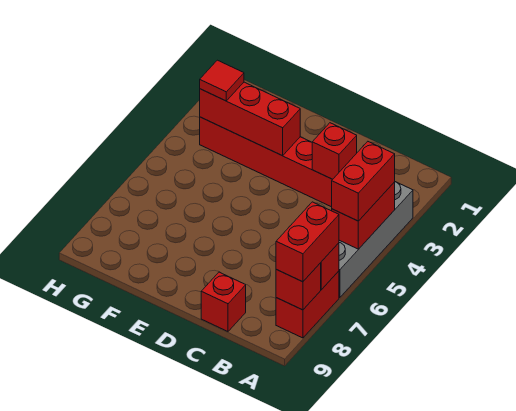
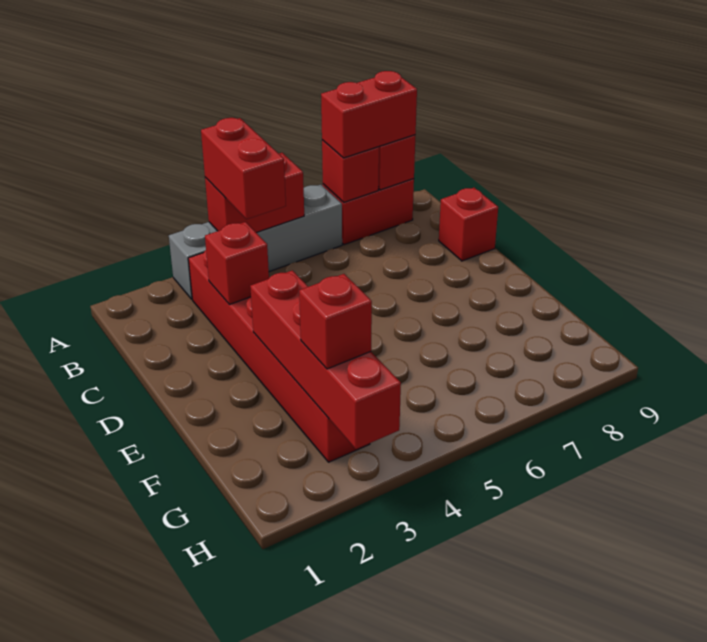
red brick A4:A5 level 3 -> red brick A4:B4 level 3
red brick E3:G3 level 2 -> red brick E3:H3 level 2
red tile G3 level 3 -> red brick G3 level 3

